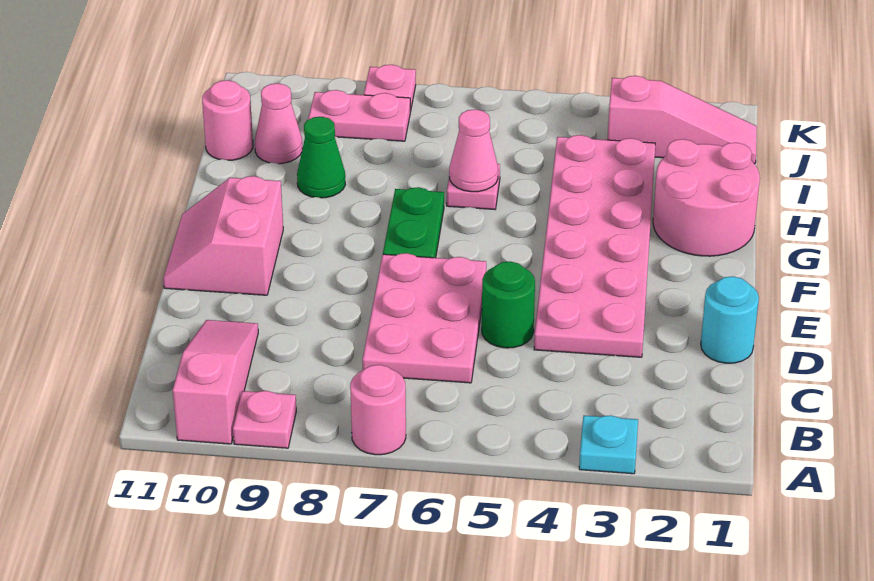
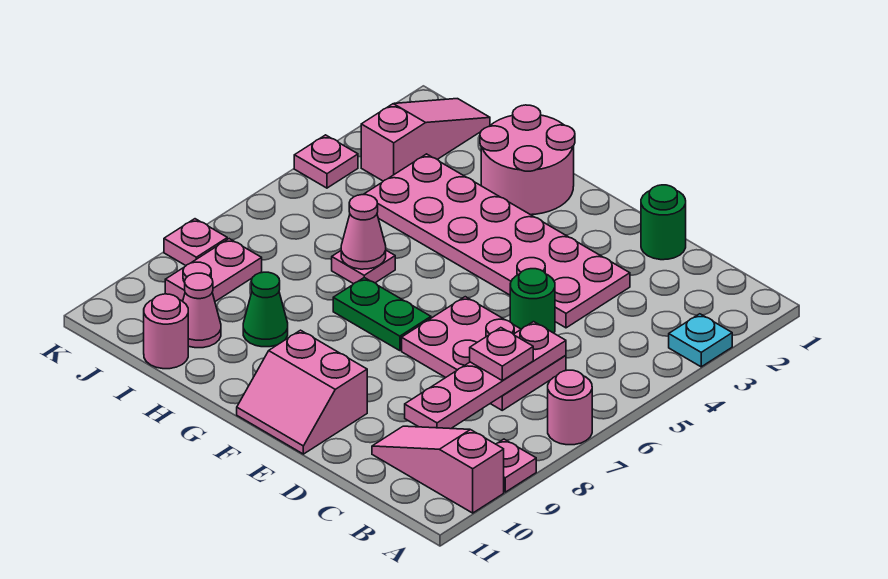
none -> pink plate C6:C9 level 2
none -> pink plate C7 level 3
cyan round brick D1 level 1 -> green round brick D1 level 1
none -> pink plate K4 level 1

